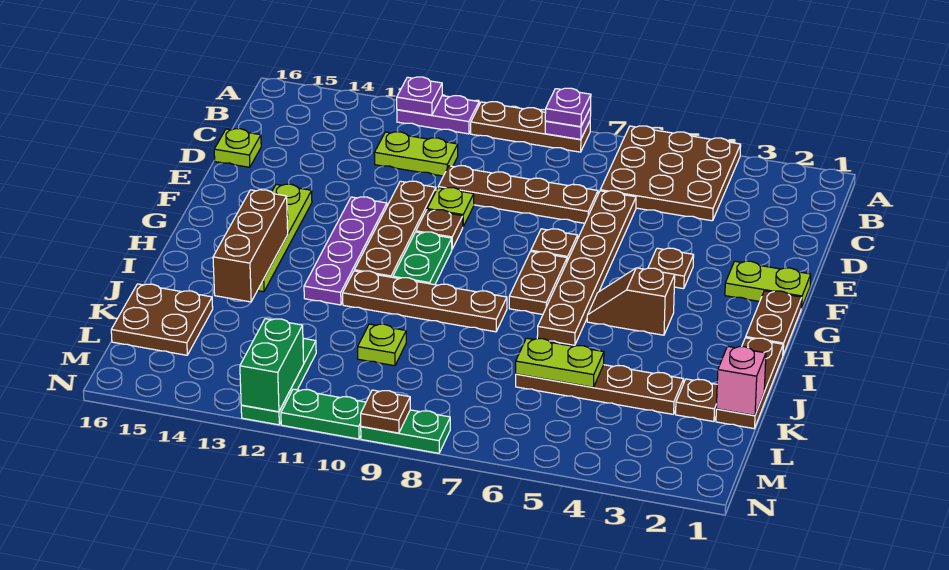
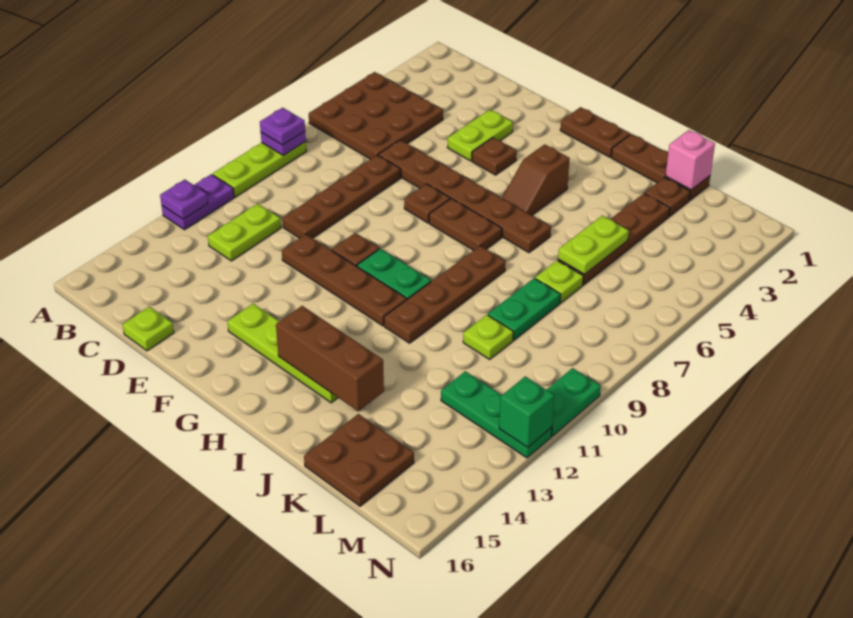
brown plate A8:A10 level 1 -> lime plate A8:A10 level 1
lime plate E10 level 1 -> lime plate K7 level 1
lime plate F1:F2 level 1 -> lime plate E3:E4 level 1
purple plate F12:I12 level 1 -> none
green brick M12:N12 level 2 -> green brick N12 level 2
green plate N8:N9 level 1 -> green plate K8:K9 level 1
brown plate N9 level 2 -> none

